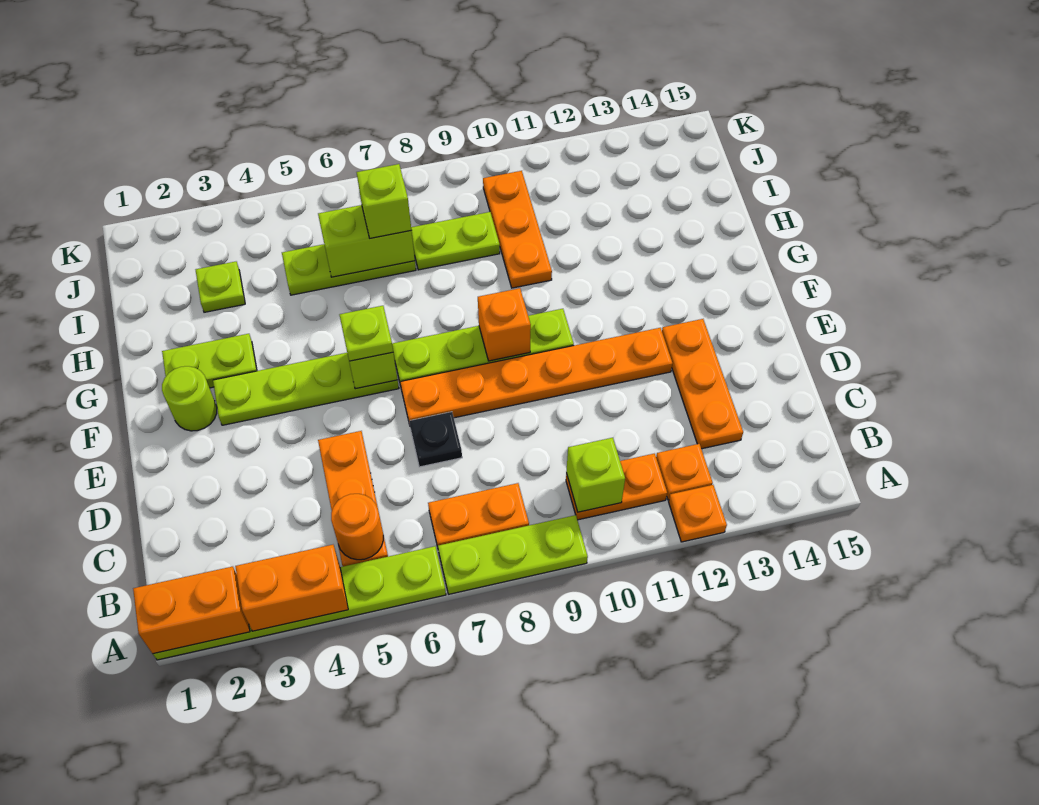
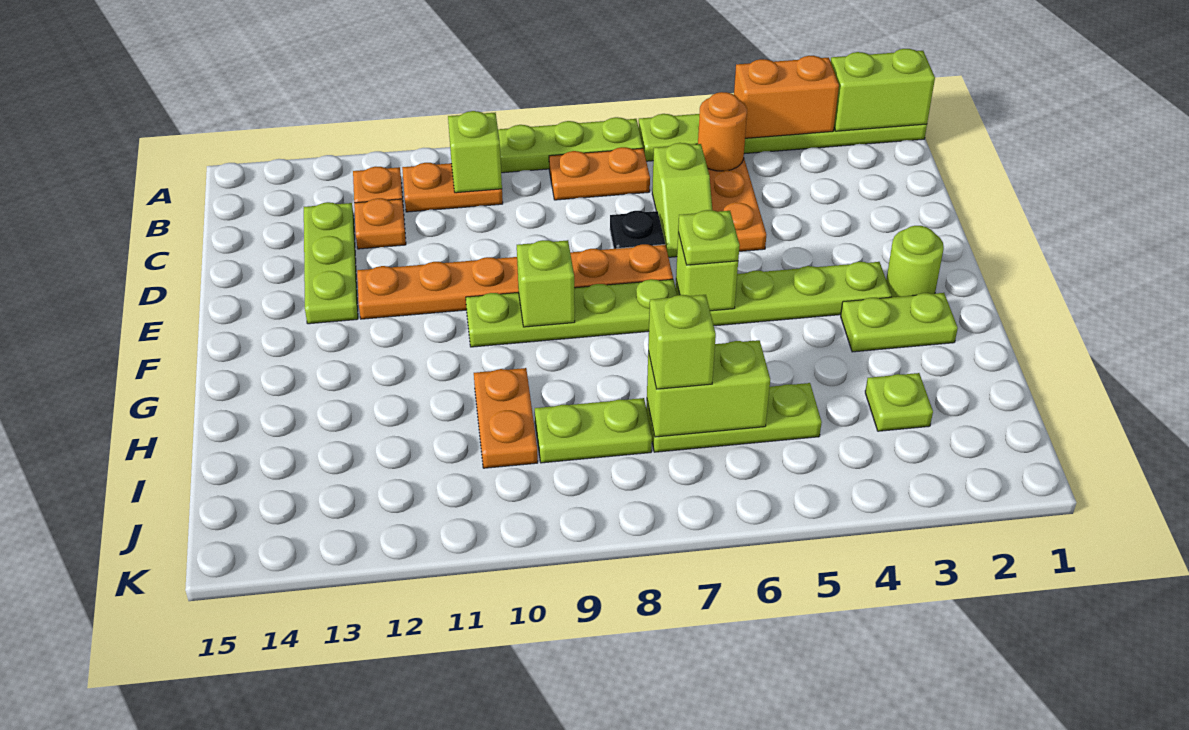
orange brick A1:A2 level 2 -> lime brick A1:A2 level 2
orange plate A12 level 1 -> orange plate C12 level 1
none -> lime slope C6:D6 level 1 top C
orange plate C13:E13 level 1 -> lime plate C13:E13 level 1
orange brick F9 level 2 -> lime brick F9 level 2
orange plate H10:J10 level 1 -> orange plate H10:I10 level 1

